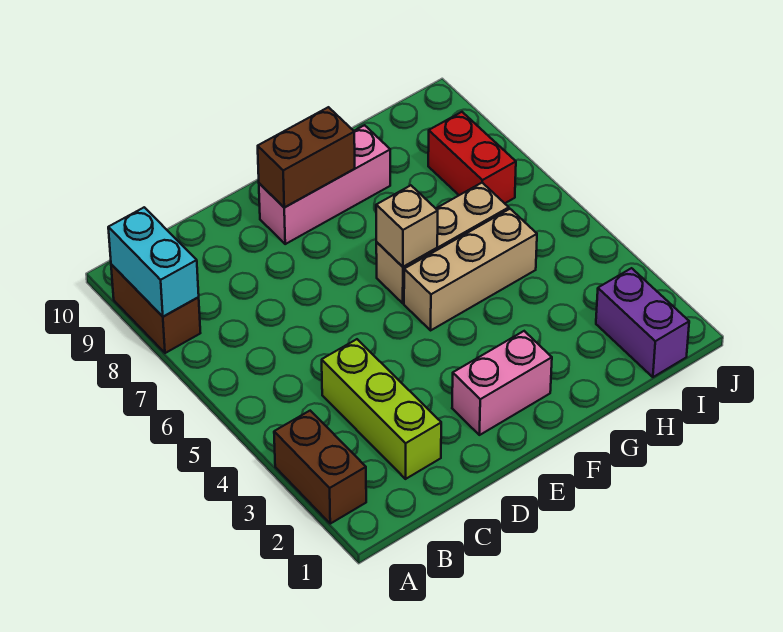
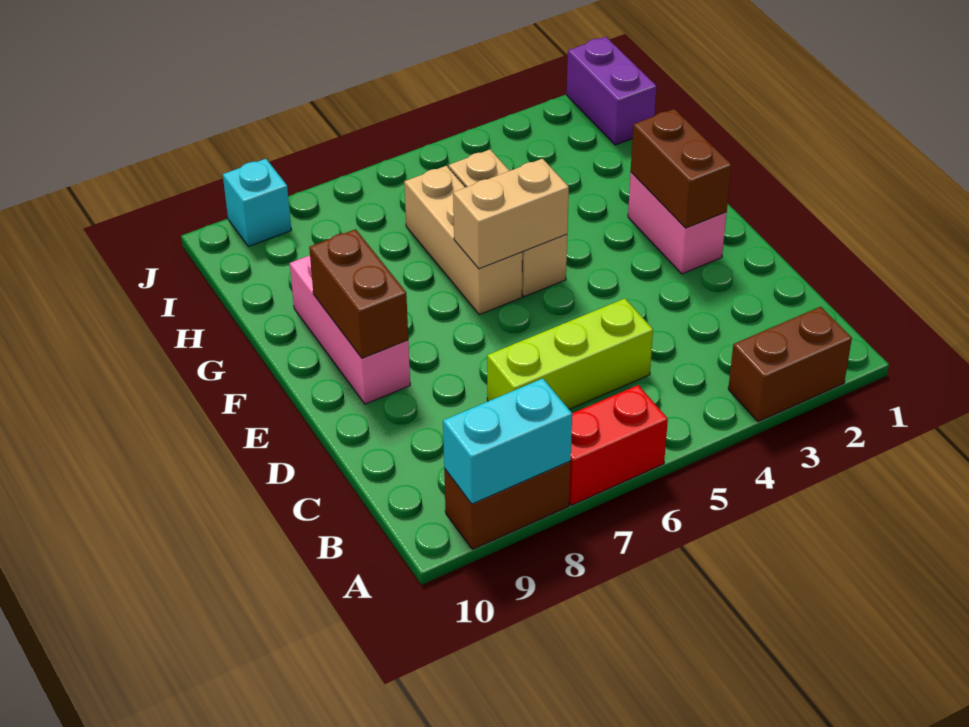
lime brick C2:C4 level 1 -> lime brick C5:C7 level 1
none -> brown brick E2:F2 level 2
tan brick F6 level 2 -> tan brick F5:F6 level 2
purple brick I1:I2 level 1 -> purple brick I1:J1 level 1
red brick I7:I8 level 1 -> red brick A6:A7 level 1
none -> cyan brick J9 level 1

